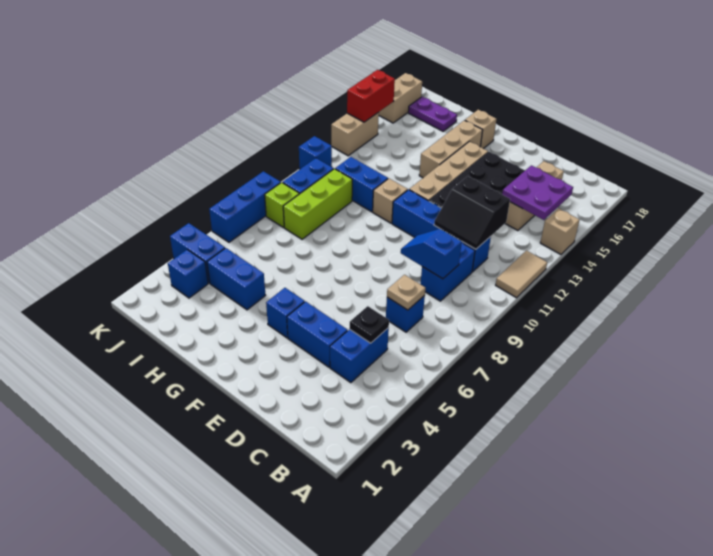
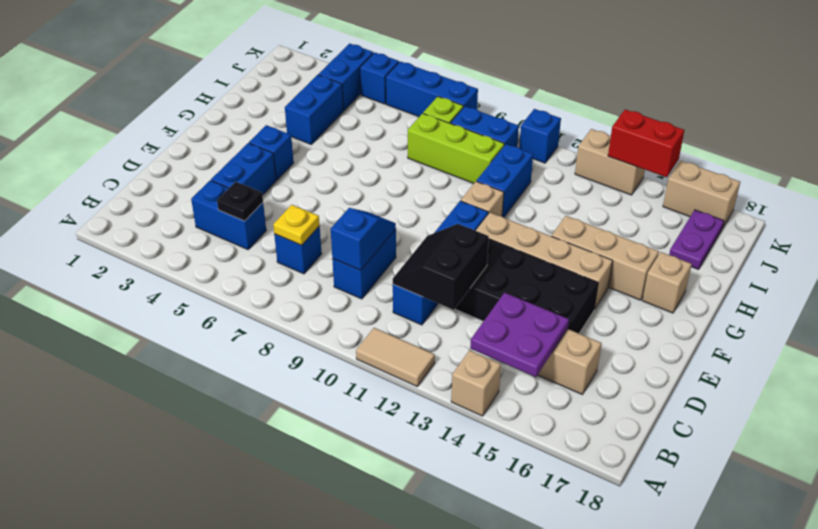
tan plate C7 level 2 -> yellow plate C7 level 2
blue brick C9:C10 level 1 -> blue brick C9:D9 level 1
blue brick J3 level 1 -> blue brick K5 level 1

